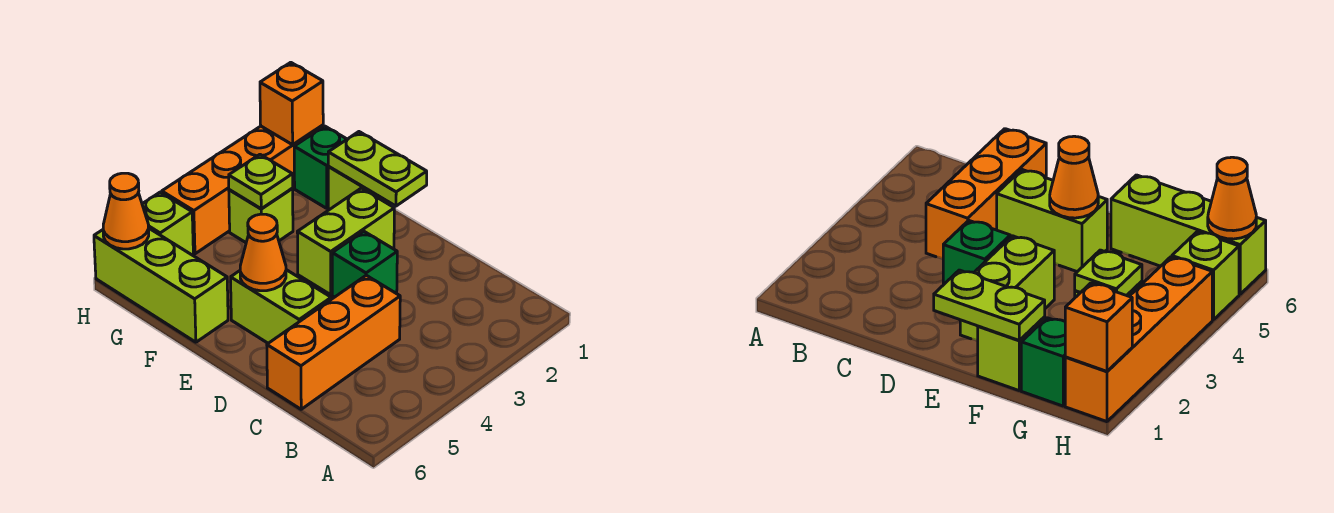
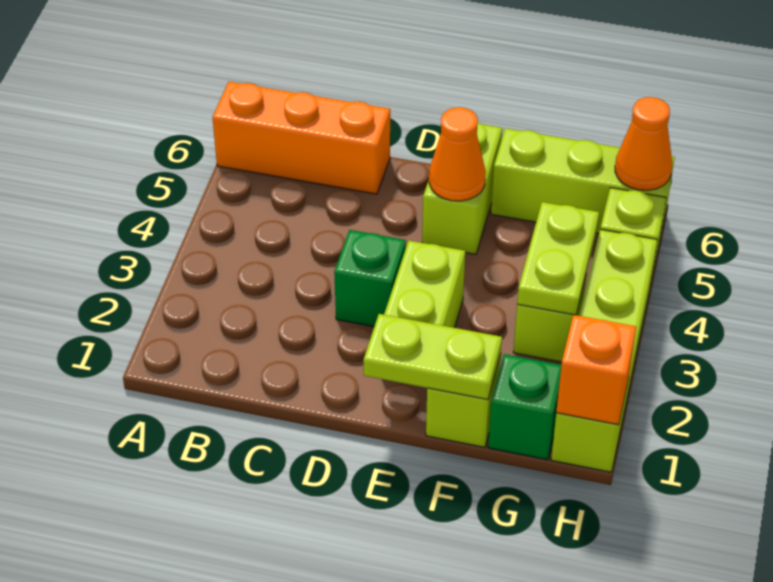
orange brick C4:C6 level 1 -> orange brick A6:C6 level 1
lime brick D5:E5 level 1 -> lime brick E5:E6 level 1
lime plate G3 level 2 -> lime plate G3:G4 level 2
orange brick H1:H4 level 1 -> lime brick H1:H4 level 1

